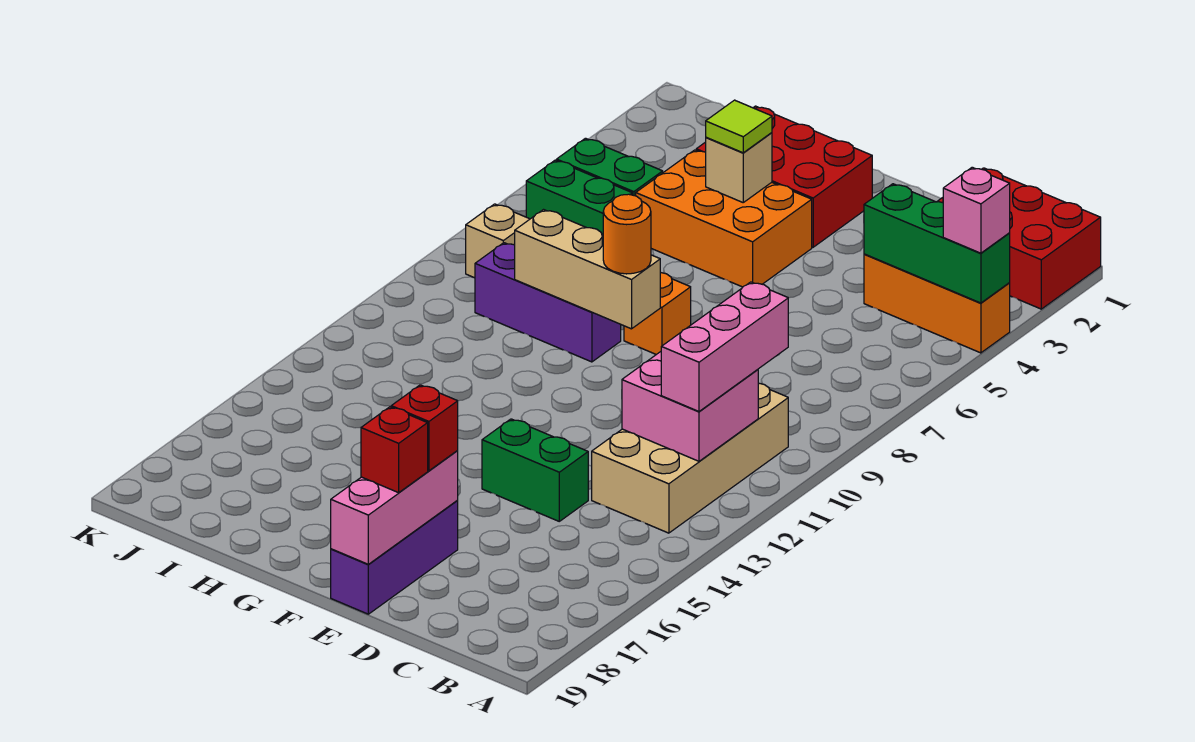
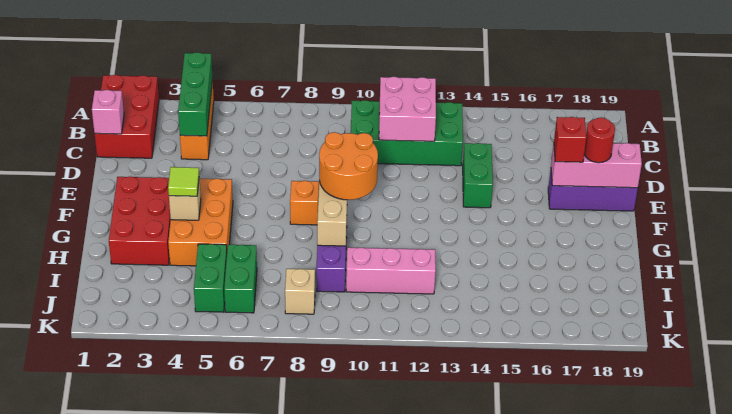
pink brick A4 level 3 -> pink brick C1 level 2
tan brick B10:C13 level 1 -> green brick B10:C13 level 1
pink brick B10:B12 level 3 -> pink brick I10:I12 level 1
red brick E18 level 3 -> red round brick E18 level 3
orange round brick F9 level 3 -> orange round brick F9:G10 level 3

